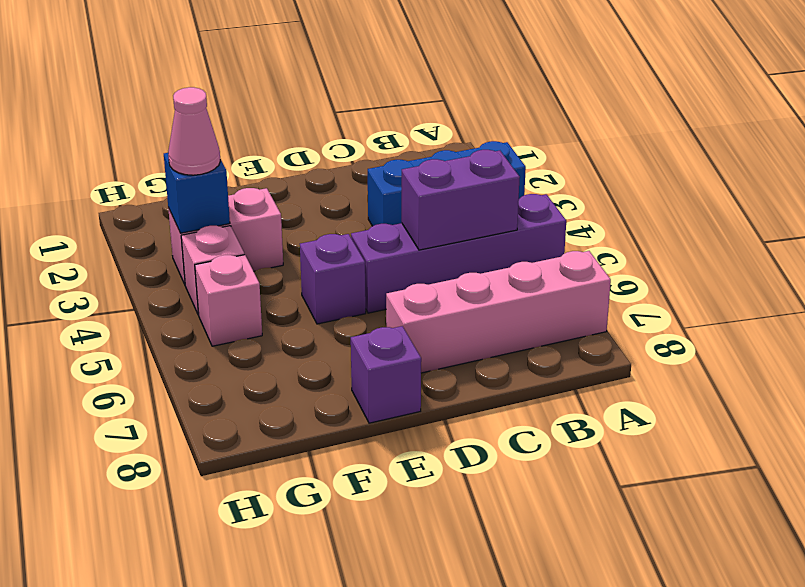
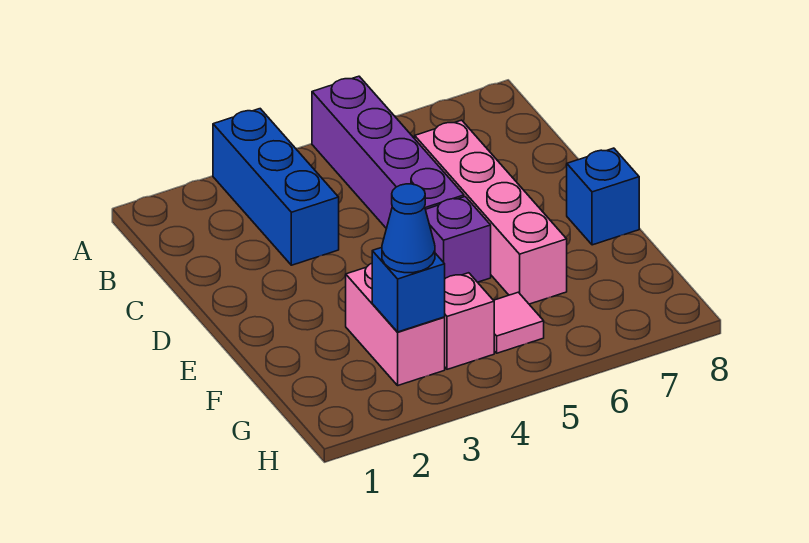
pink brick A7:D7 level 1 -> pink brick C6:F6 level 1
purple brick B5:C5 level 2 -> none
purple brick E8 level 1 -> blue brick E8 level 1
pink cone G3 level 3 -> blue cone G3 level 3
pink brick G5 level 1 -> pink tile G5 level 1

